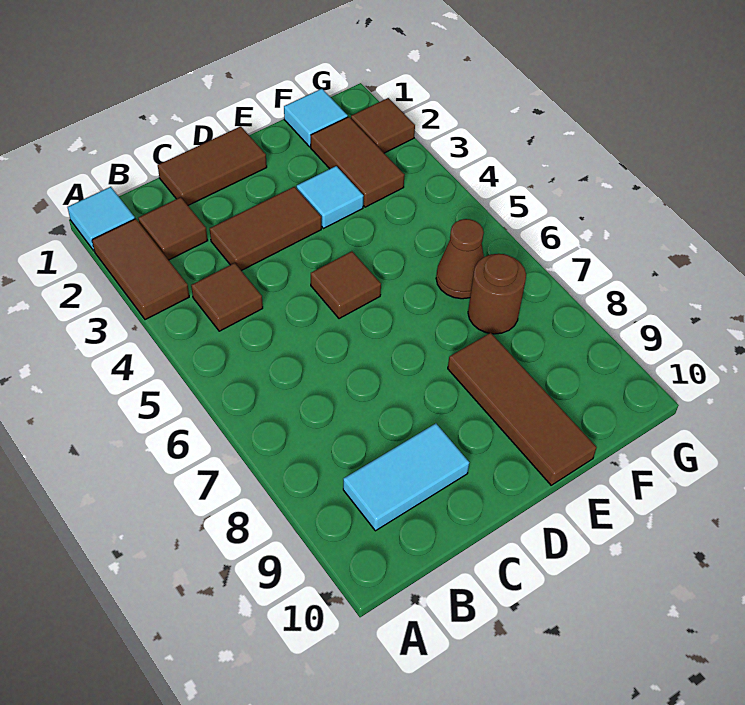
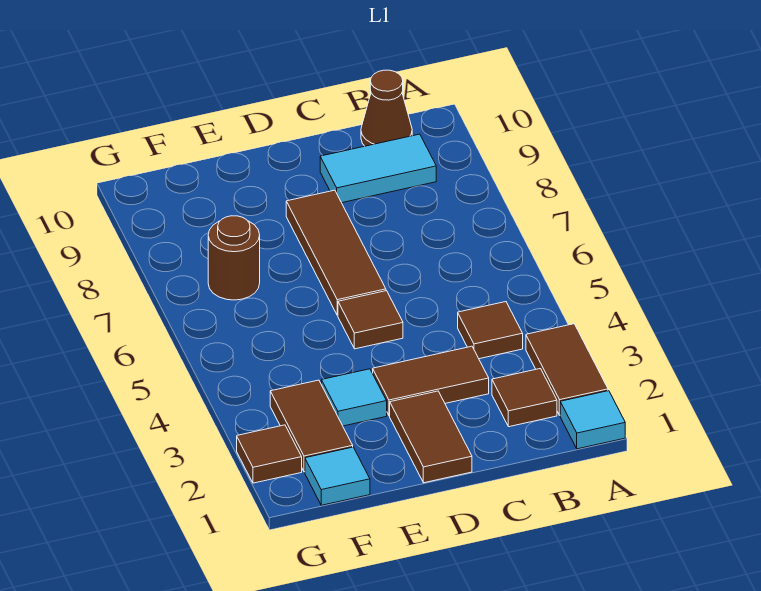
brown tile C1:D1 level 1 -> brown tile D1:D2 level 1
brown tile E8:E10 level 1 -> brown tile D6:D8 level 1
brown cone F6 level 1 -> brown cone B10 level 1

